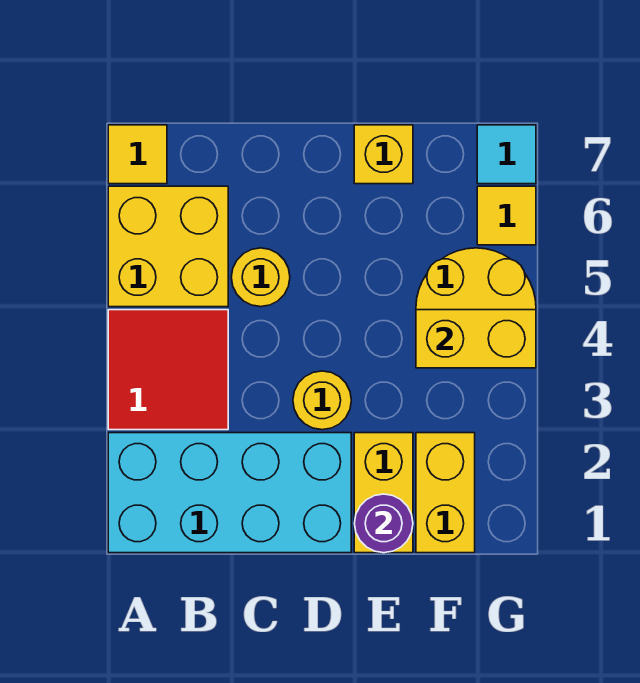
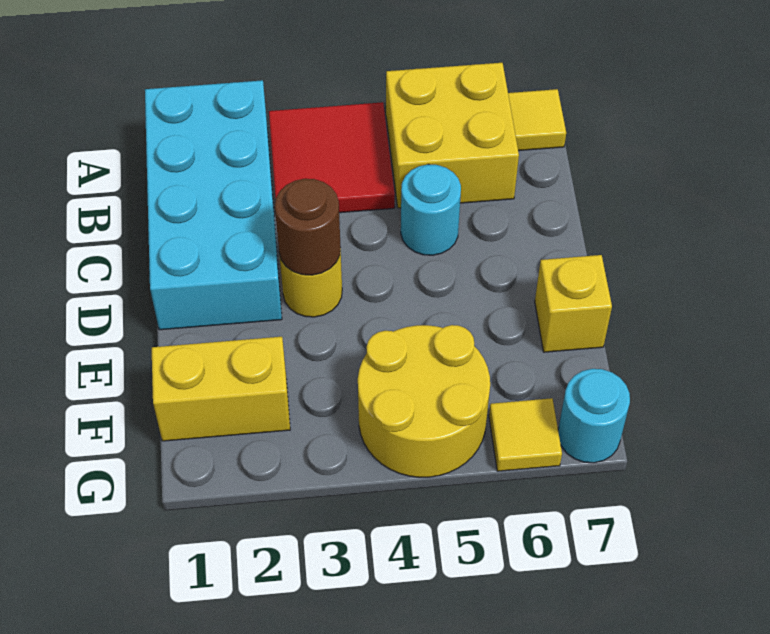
yellow round brick C5 level 1 -> cyan round brick C5 level 1
none -> brown round brick D3 level 2
yellow brick E1:E2 level 1 -> none
purple round brick E1 level 2 -> none
yellow brick F4:G4 level 2 -> none
cyan tile G7 level 1 -> cyan round brick G7 level 1

